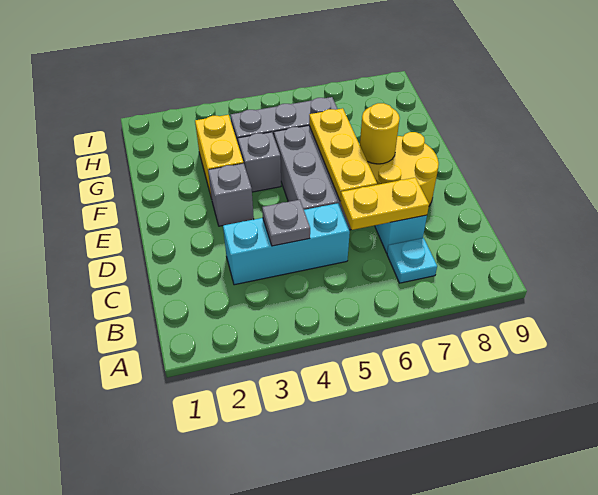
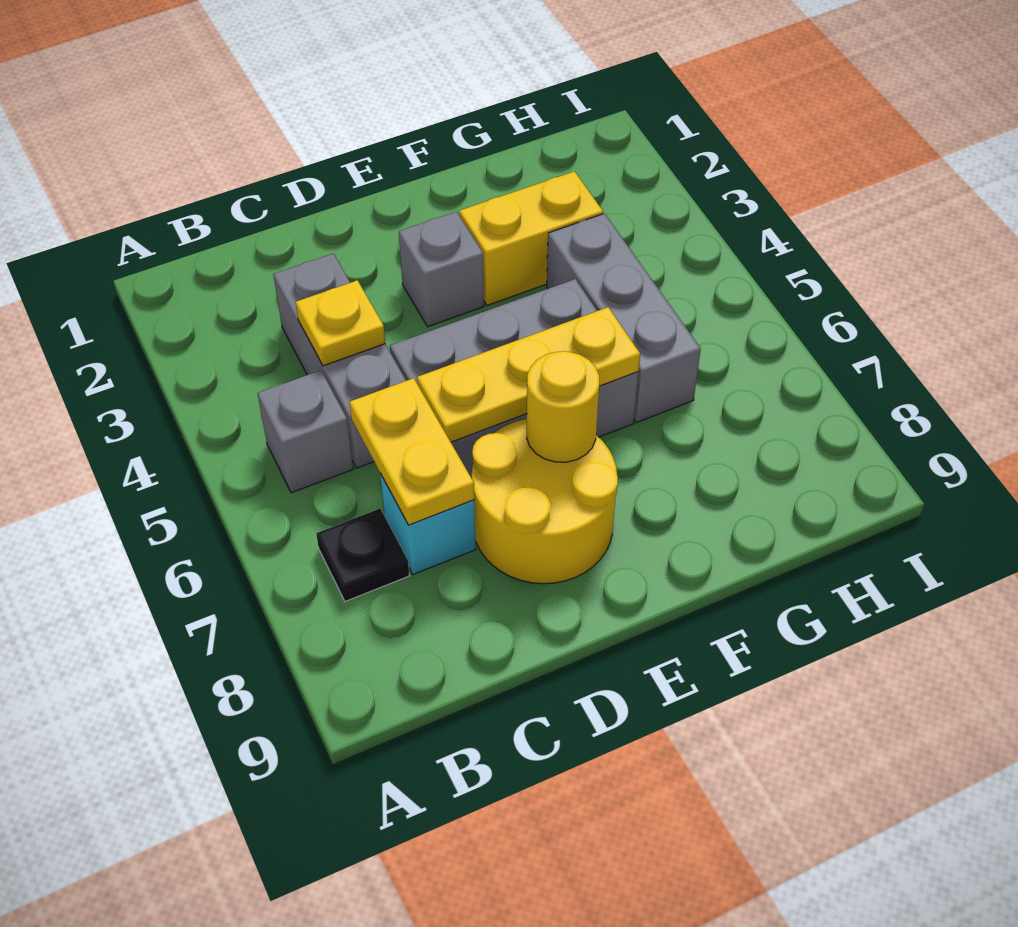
cyan plate B7 level 1 -> black plate B7 level 1
cyan brick C3:C5 level 1 -> grey brick C3:C5 level 1
grey plate C4 level 2 -> yellow plate C4 level 2
grey brick F4 level 1 -> grey brick B5 level 1

